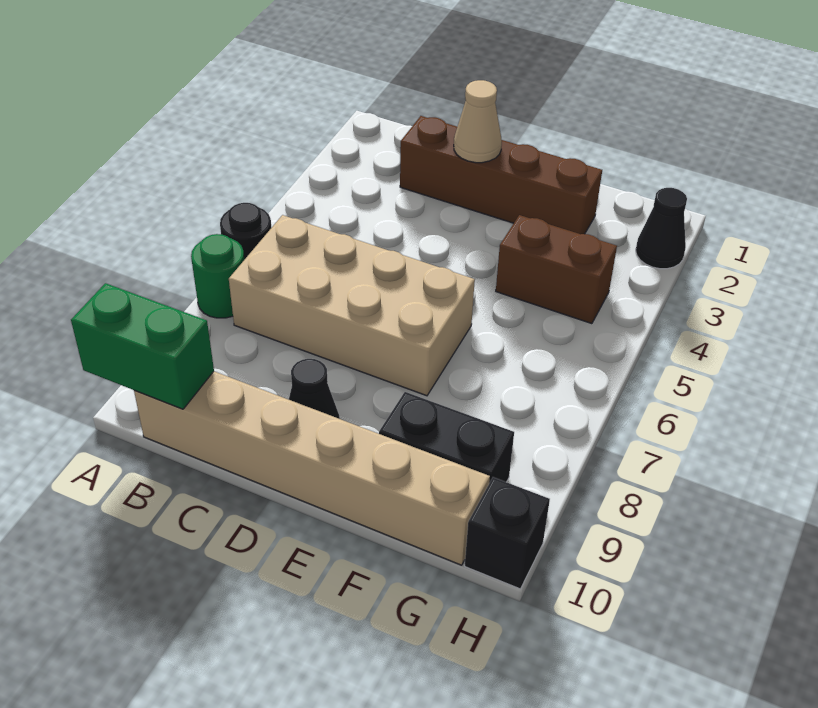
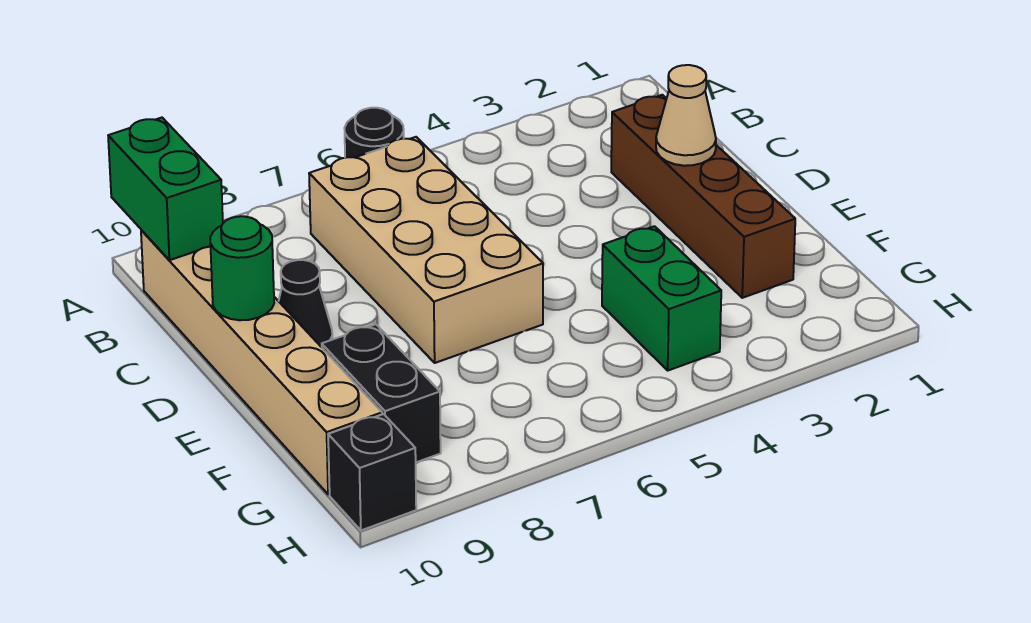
green round brick A7 level 1 -> green round brick D10 level 2
brown brick F4:G4 level 1 -> green brick F4:G4 level 1
black cone H2 level 1 -> none

